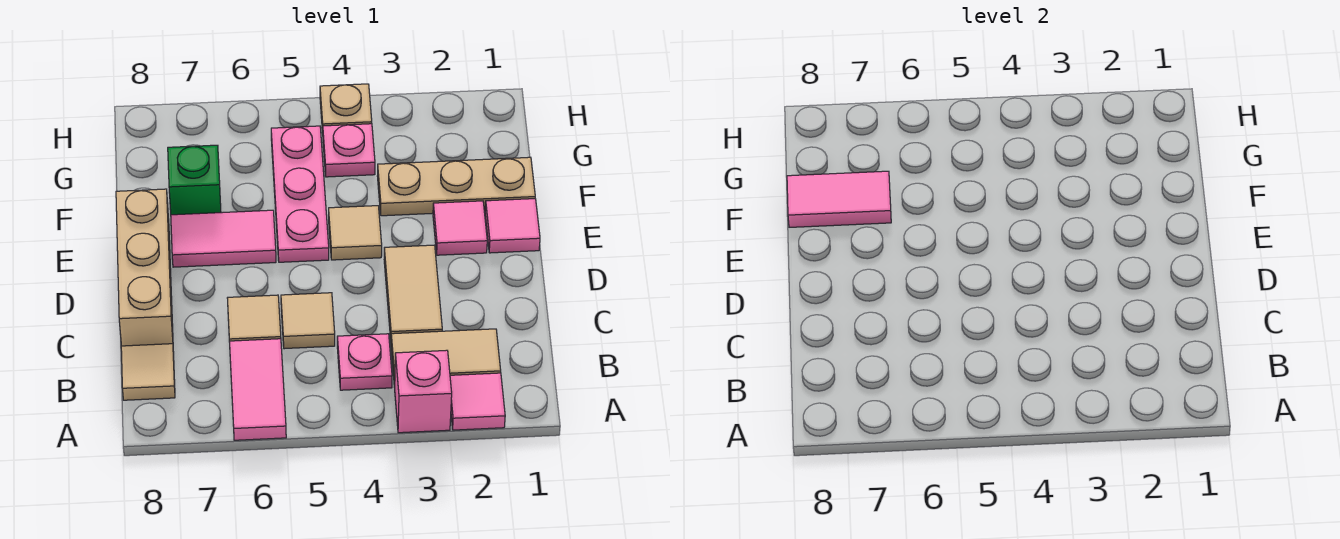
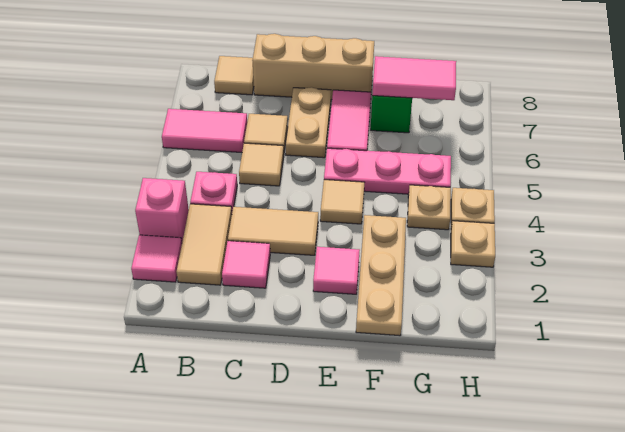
none -> tan plate D6:D7 level 1
pink tile E1 level 1 -> pink tile C2 level 1
pink tile F7:F8 level 2 -> pink tile F7:G7 level 2
pink plate G4 level 1 -> tan plate G4 level 1
none -> tan plate H3 level 1

